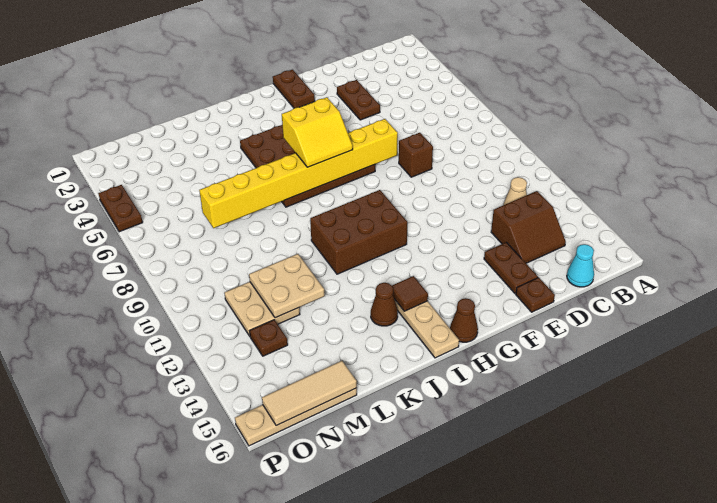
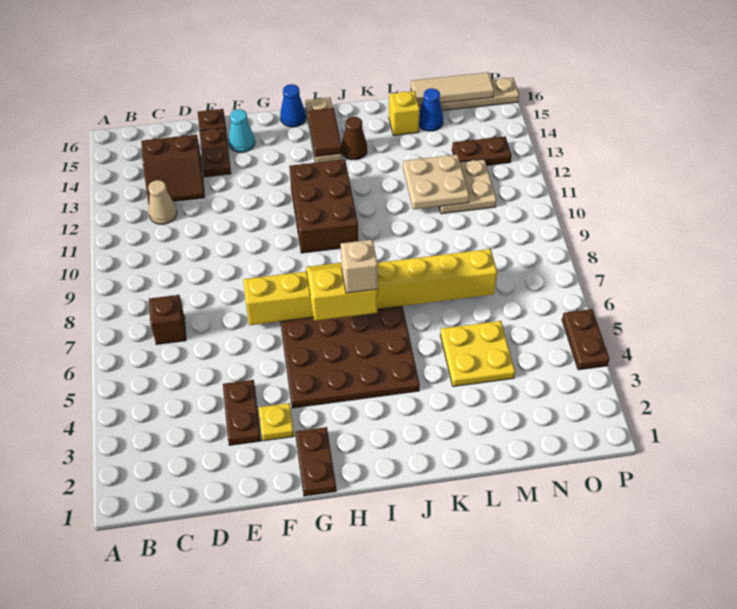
brown slope C13:D14 level 1 top 13 -> brown slope C13:D14 level 1 top 14
cyan cone C16 level 1 -> cyan cone F15 level 1
brown brick E8 level 1 -> brown brick C7 level 1
none -> yellow plate F3 level 1
brown brick H10:J11 level 1 -> brown brick H10:I12 level 1
brown cone H16 level 1 -> blue cone H16 level 1
none -> tan brick I6 level 4
brown tile I14 level 2 -> brown tile I14:I15 level 2
none -> yellow plate L4:M5 level 1
none -> yellow brick L15 level 1
none -> blue cone M15 level 1
brown plate N13 level 1 -> brown plate N13:O13 level 1

